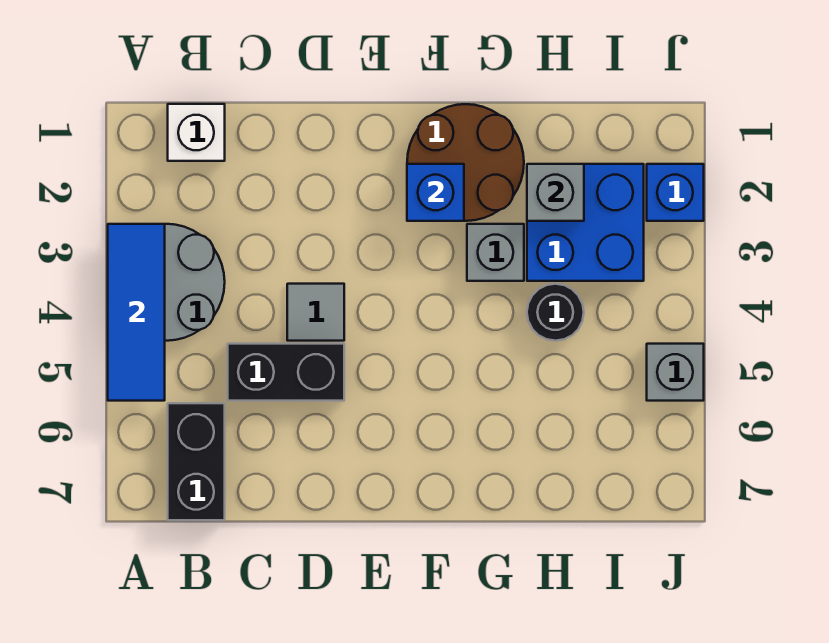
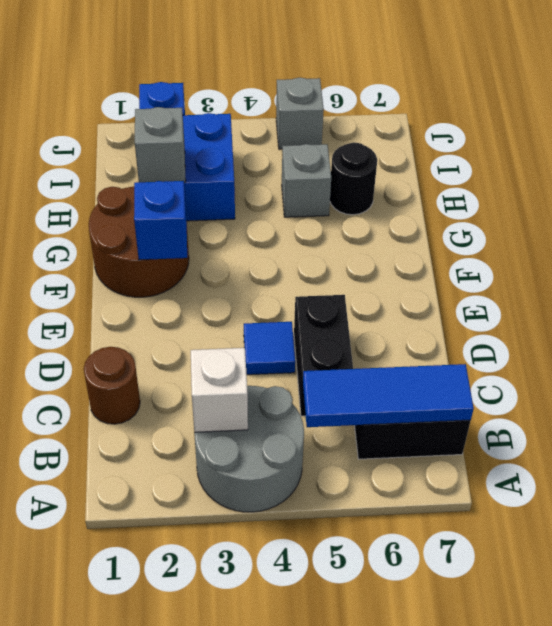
blue tile A3:A5 level 2 -> blue tile B5:B7 level 2
white brick B1 level 1 -> white brick B3 level 2
none -> brown round brick C1 level 1
grey tile D4 level 1 -> blue tile D4 level 1
grey brick G3 level 1 -> grey brick H5 level 1
black round brick H4 level 1 -> black round brick H6 level 1

